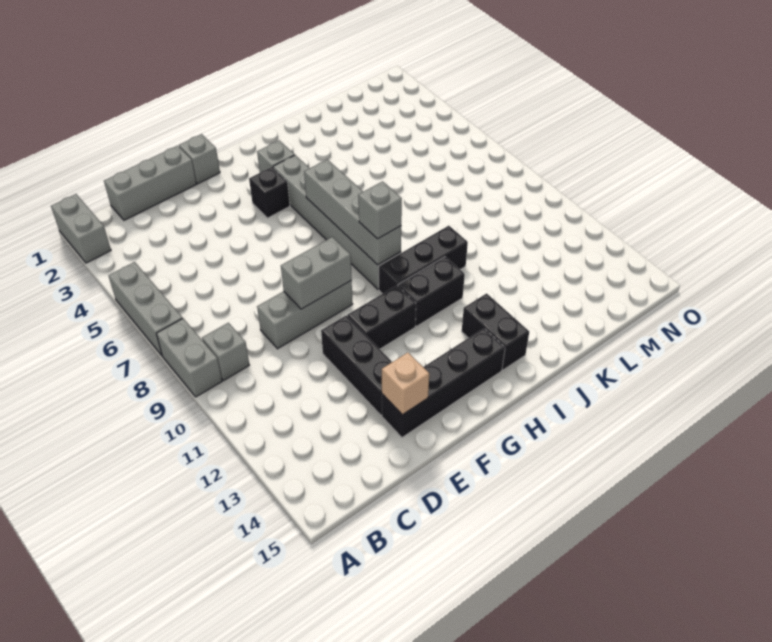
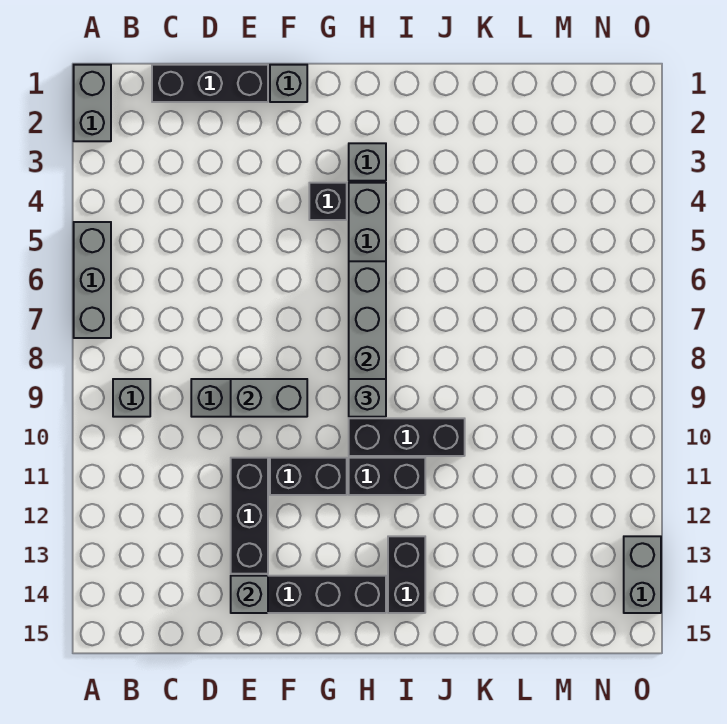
grey brick A8:A9 level 1 -> grey brick O13:O14 level 1
grey brick C1:E1 level 1 -> black brick C1:E1 level 1
tan brick E14 level 2 -> grey brick E14 level 2

